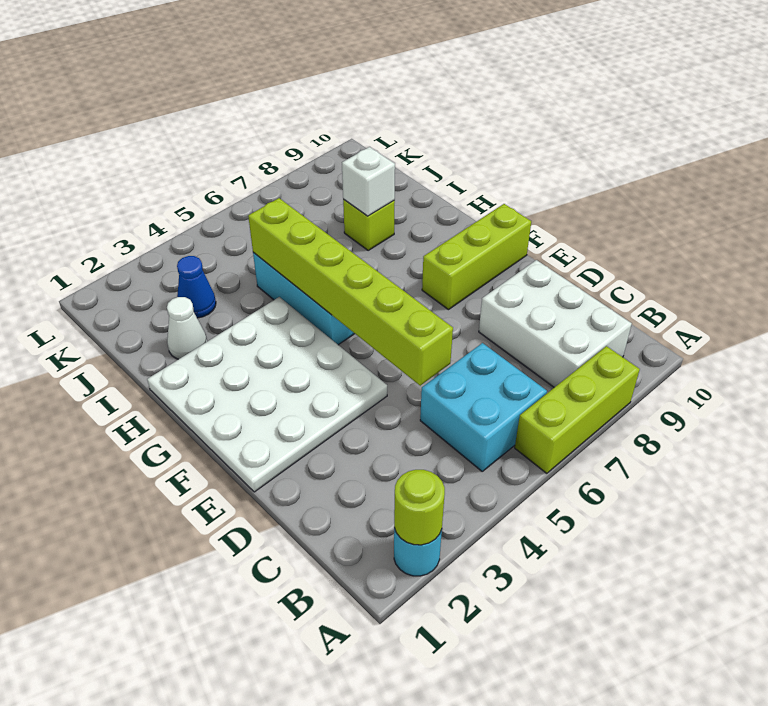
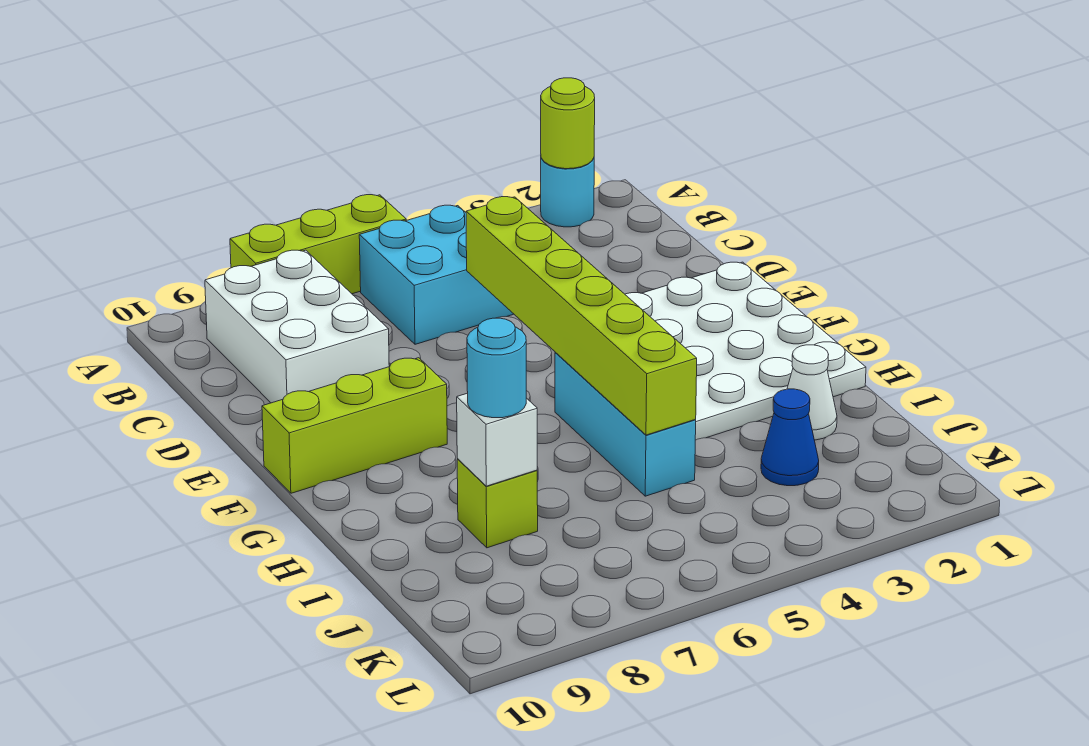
none -> cyan round brick I8 level 3

